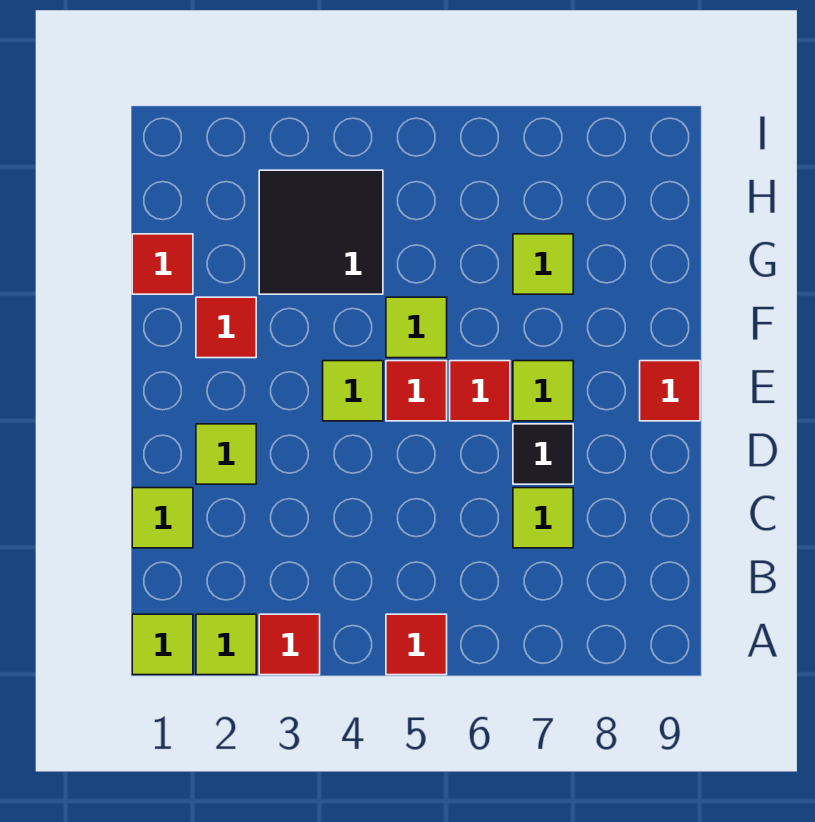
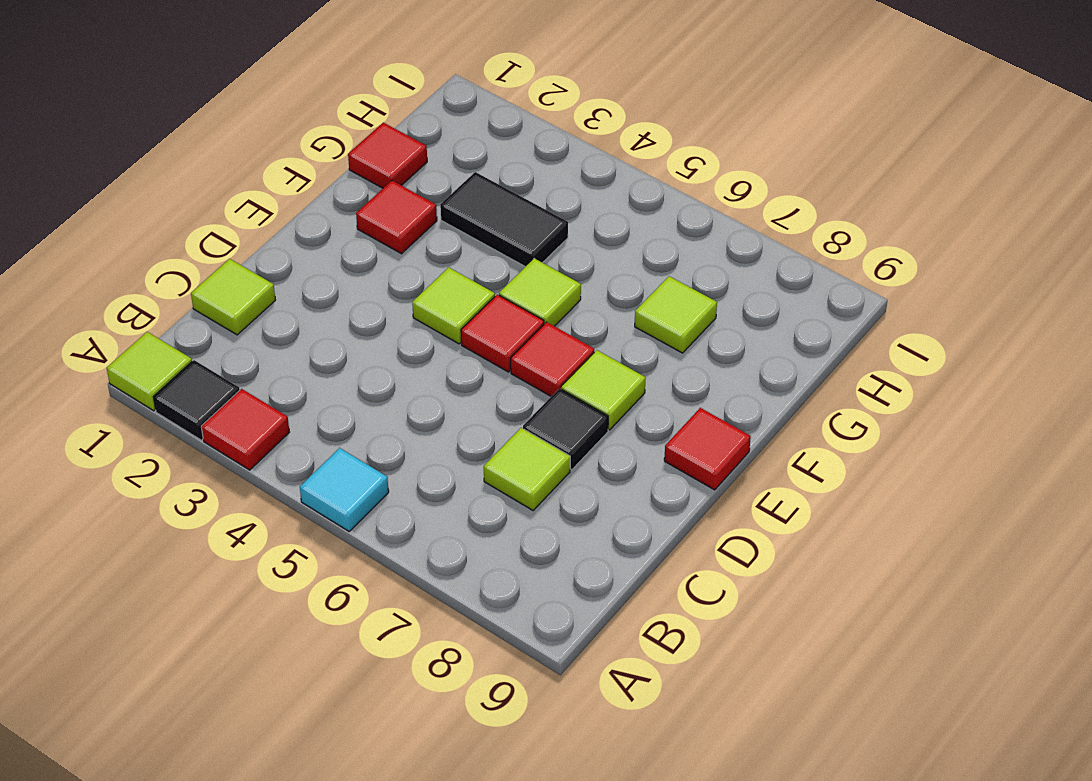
lime tile A2 level 1 -> black tile A2 level 1
red tile A5 level 1 -> cyan tile A5 level 1
lime tile D2 level 1 -> none
black tile G3:H4 level 1 -> black tile G3:G4 level 1

